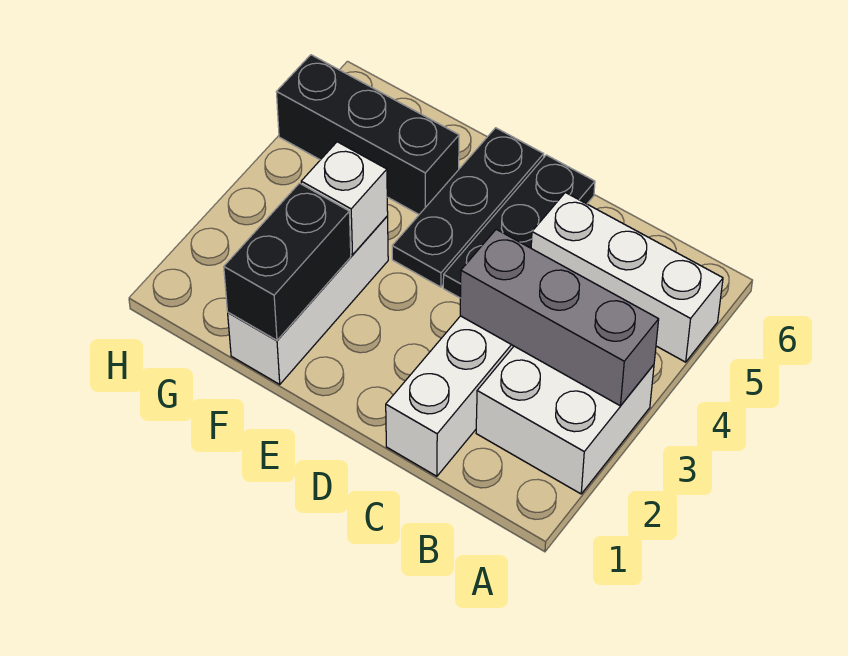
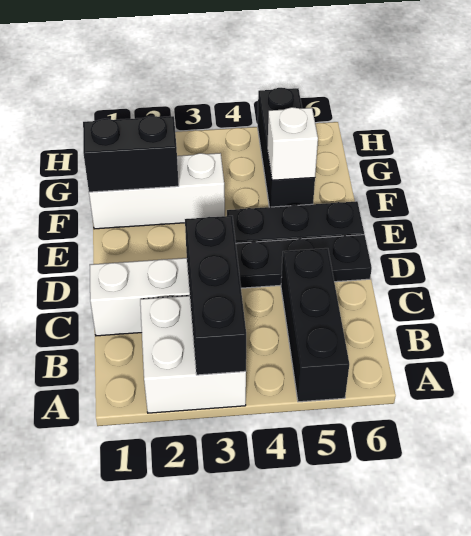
grey brick A3:C3 level 2 -> black brick A3:C3 level 2
white brick A5:C5 level 1 -> black brick A5:C5 level 1
white brick F3 level 2 -> white brick F5 level 2

